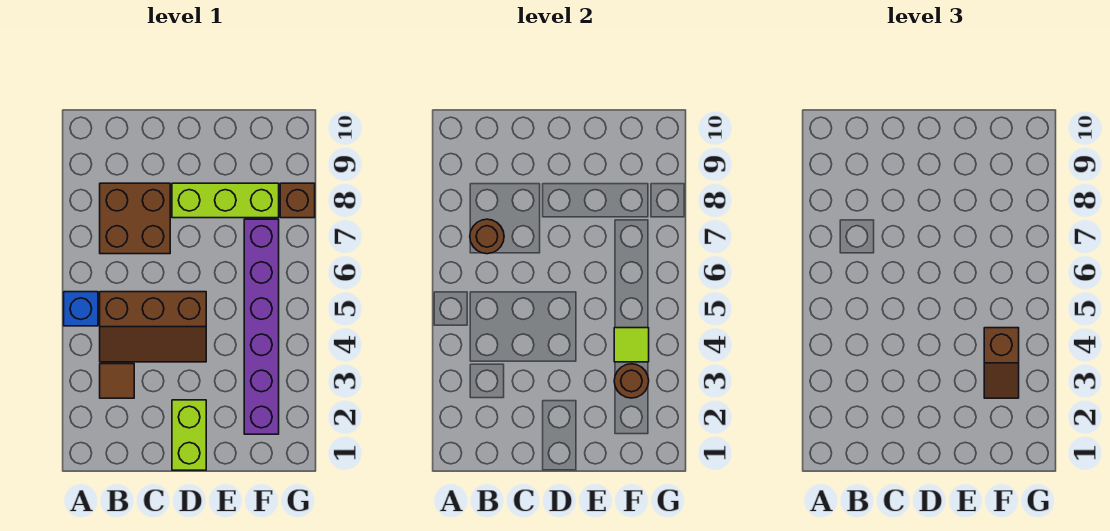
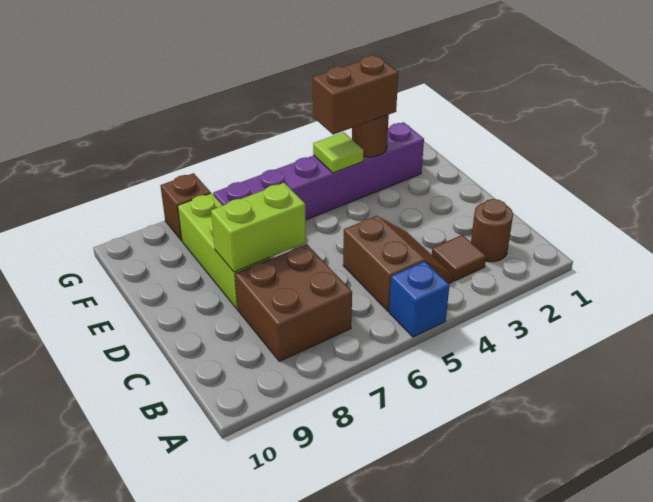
brown slope B4:D5 level 1 top 5 -> brown slope B4:C5 level 1 top 5
brown round brick B7 level 2 -> brown round brick B2 level 1
lime brick D1:D2 level 1 -> lime brick D7:D8 level 2
brown slope F3:F4 level 3 top 4 -> brown brick F3:F4 level 3

